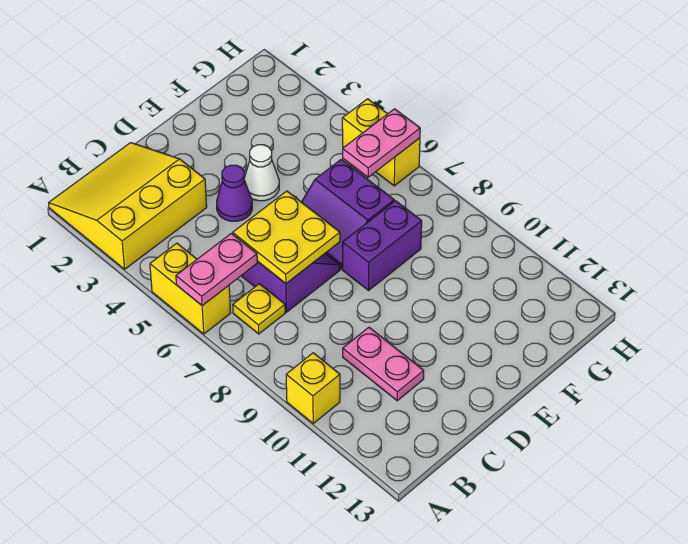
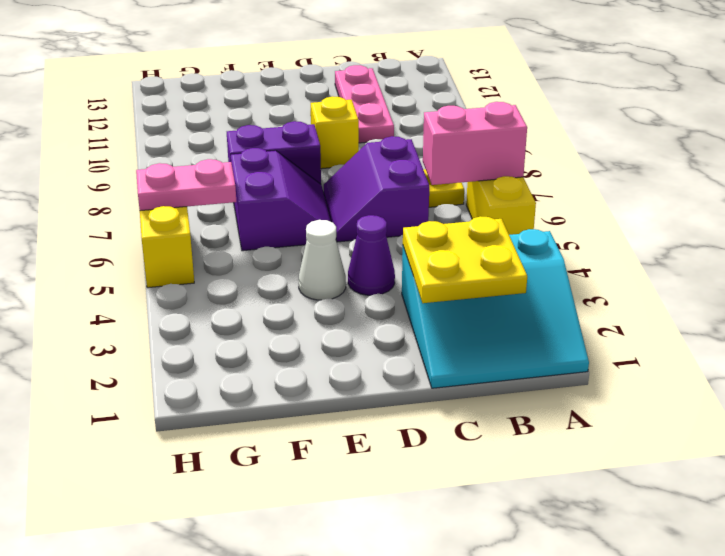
yellow slope A1:C3 level 1 top 3 -> cyan slope A1:C3 level 1 top 3
pink plate A6:B6 level 2 -> pink brick A6:B6 level 2
yellow brick A10 level 1 -> yellow brick D9 level 1
yellow plate C6:D7 level 2 -> yellow plate B2:C3 level 2
pink plate C10:C11 level 1 -> pink plate C10:C12 level 1

